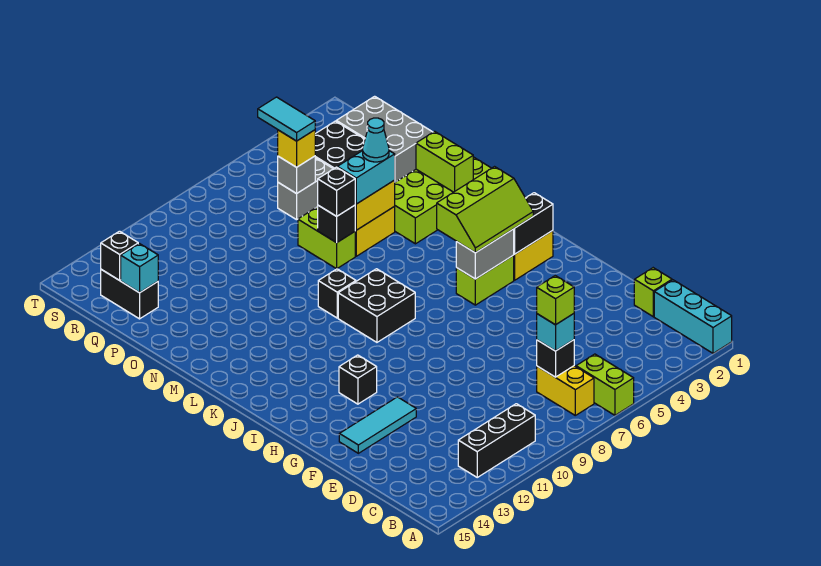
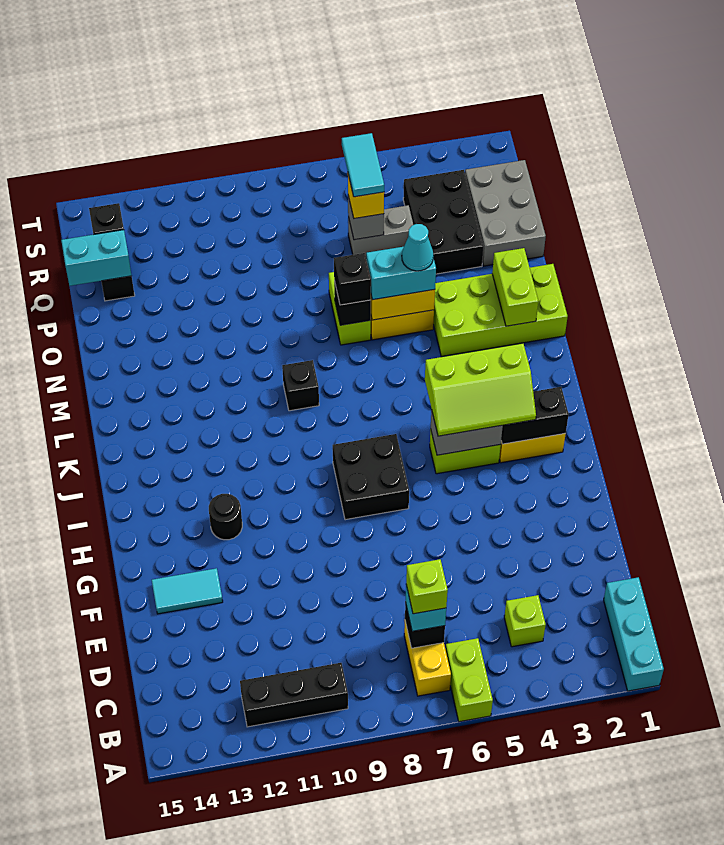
lime brick D1 level 1 -> lime brick C4 level 1
cyan tile F12:F14 level 1 -> cyan tile F13:F14 level 1
black brick H12 level 1 -> black round brick H12 level 1
black brick J8:K9 level 1 -> black brick H7:I8 level 1
cyan brick Q14 level 2 -> cyan brick Q14:Q15 level 2

